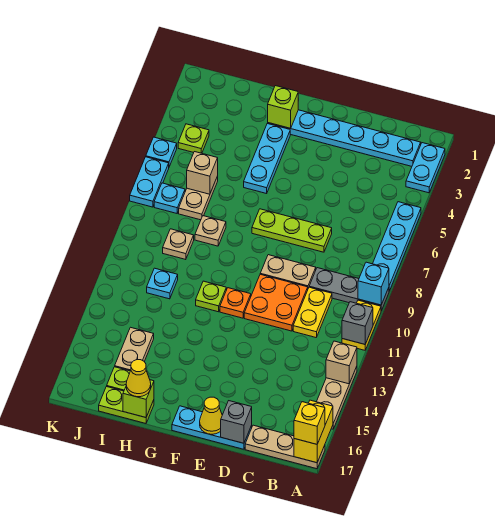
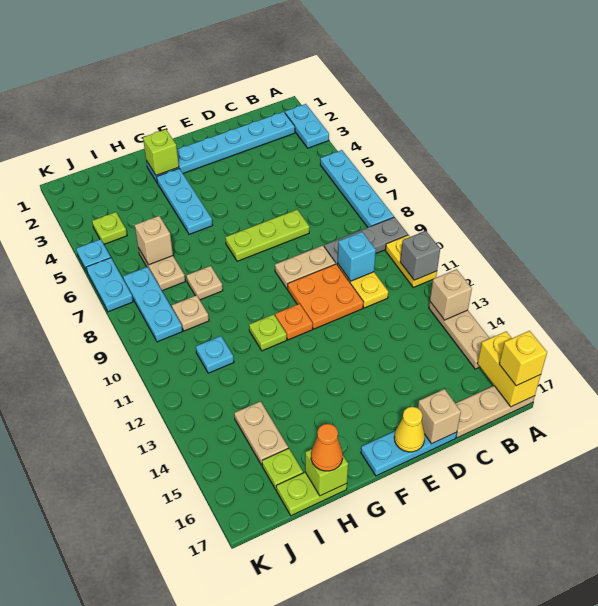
cyan brick A9 level 2 -> cyan brick C10 level 2
grey brick D17 level 2 -> tan brick D17 level 2
yellow cone H17 level 3 -> orange cone H17 level 3
cyan plate J7 level 1 -> cyan plate J7:J9 level 1

